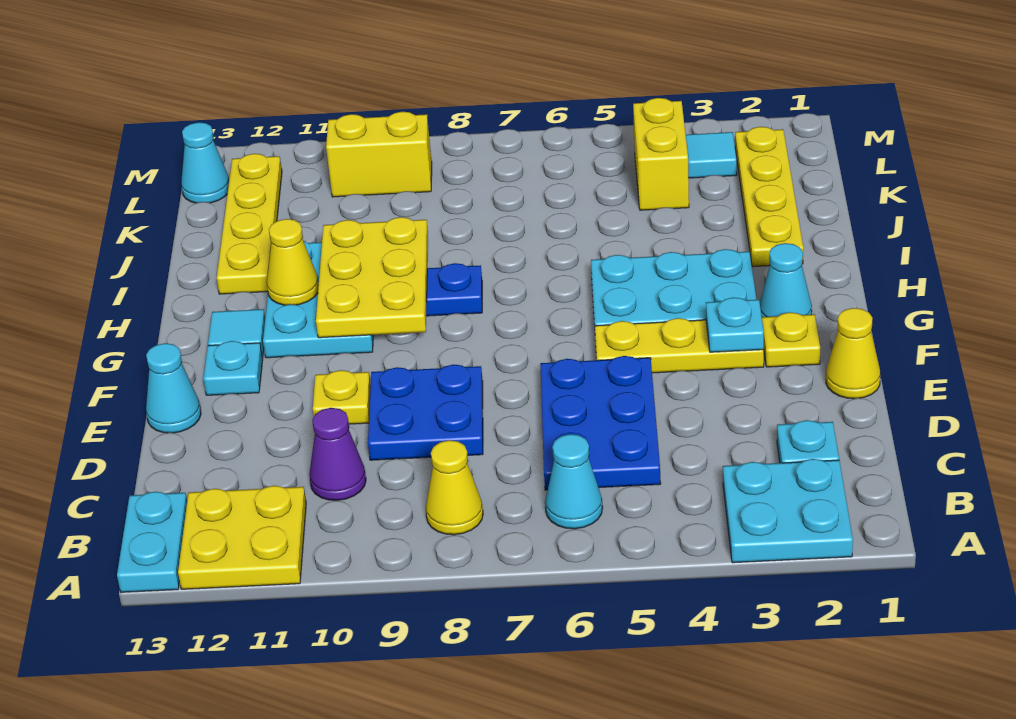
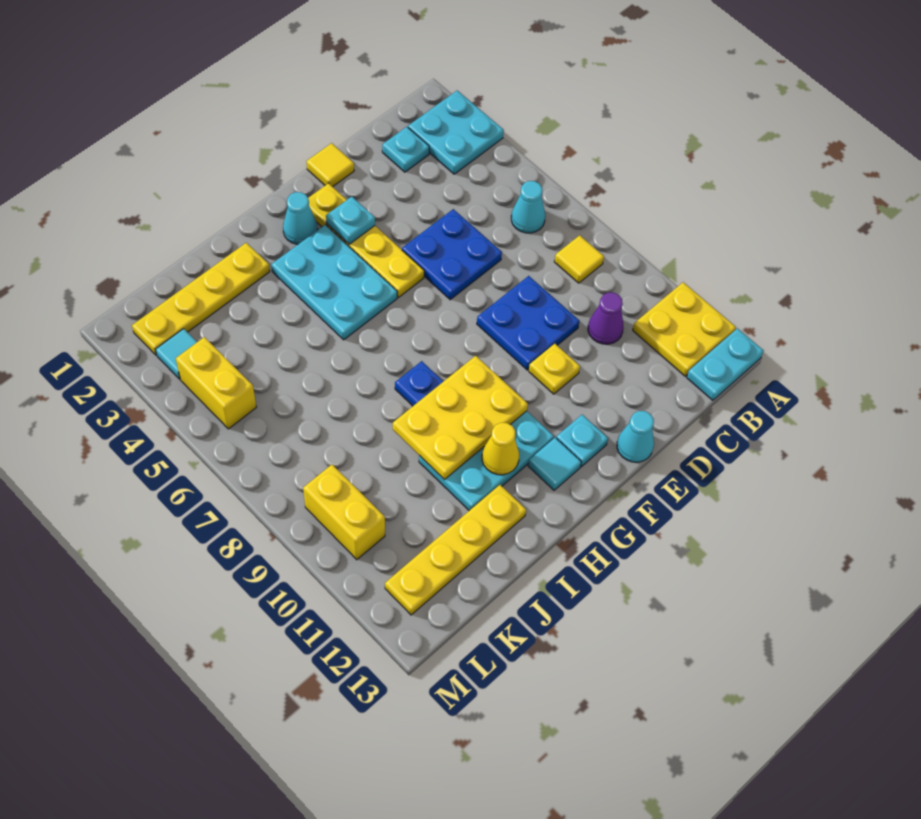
yellow cone B8 level 1 -> yellow tile B8 level 1
blue plate C5:E6 level 1 -> blue plate D5:E6 level 1
yellow cone E1 level 1 -> yellow tile E1 level 1
yellow brick K4:L4 level 1 -> yellow brick L4:L5 level 1
cyan cone L13 level 1 -> none

